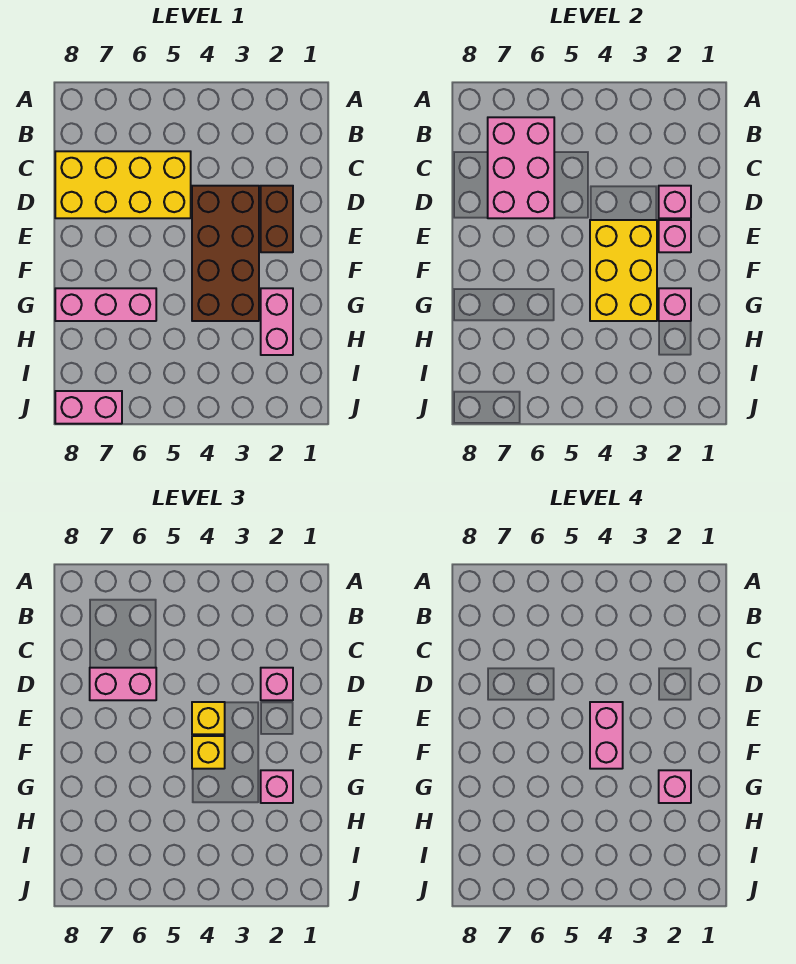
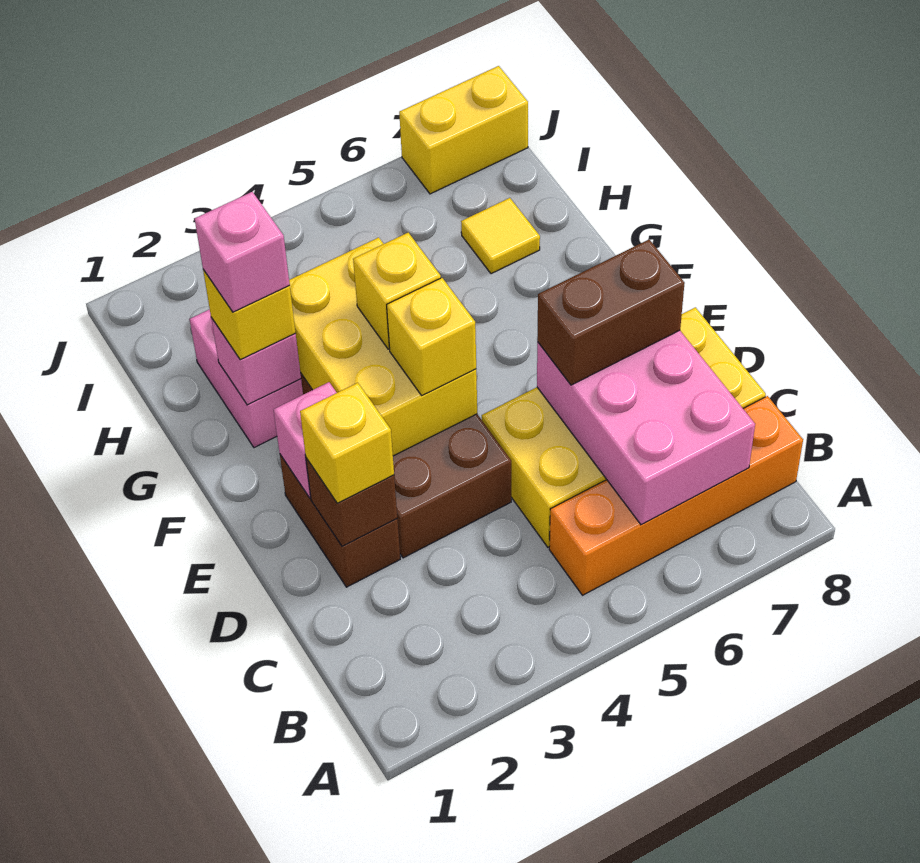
none -> orange brick B5:B8 level 1
pink brick D2 level 2 -> brown brick D2 level 2
pink brick D2 level 3 -> yellow brick D2 level 3
pink brick D6:D7 level 3 -> brown brick D6:D7 level 3
pink brick E4:F4 level 4 -> none
pink brick G2 level 3 -> yellow brick G2 level 3
pink brick G6:G8 level 1 -> none
none -> yellow tile H7 level 1
pink brick J7:J8 level 1 -> yellow brick J7:J8 level 1

